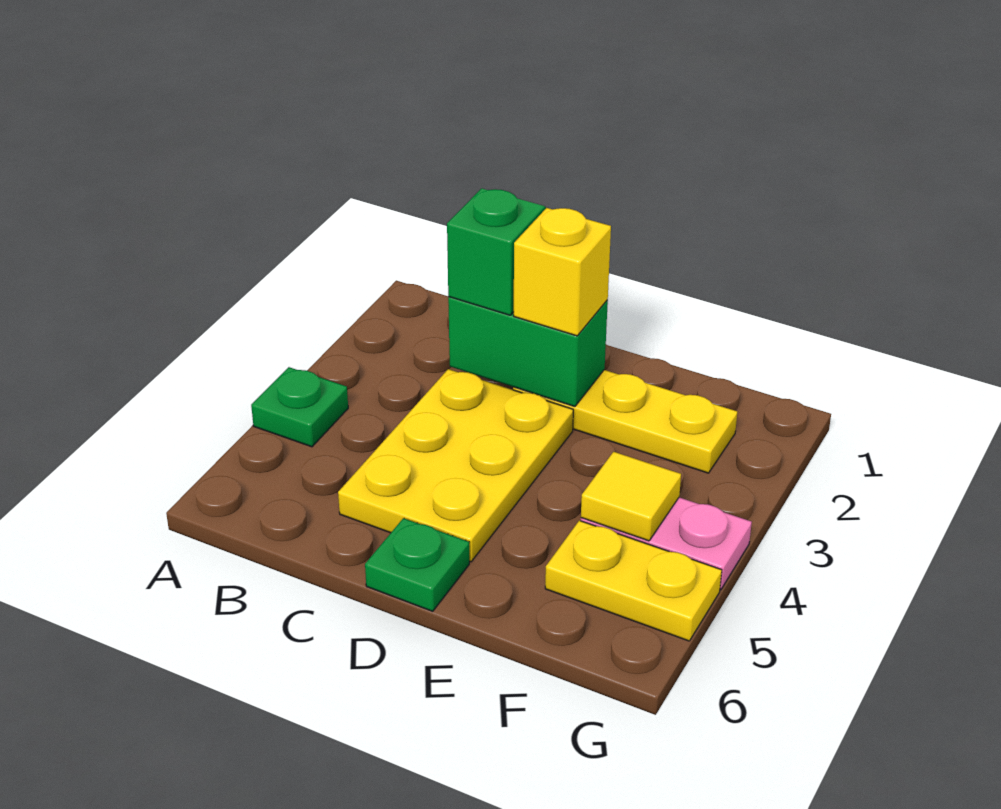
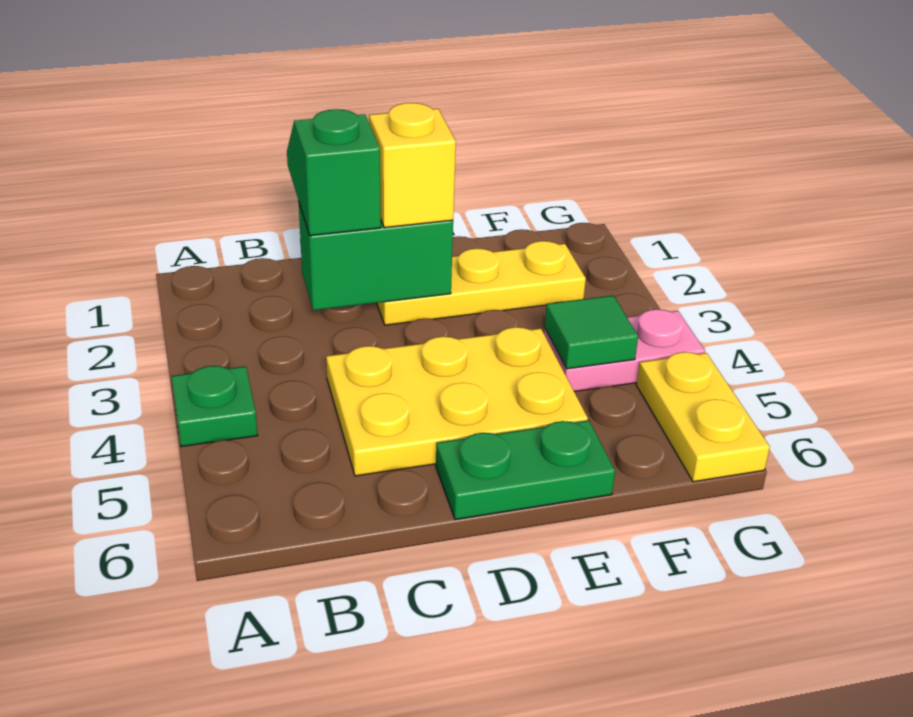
yellow plate C3:D5 level 1 -> yellow plate C4:E5 level 1
green plate D6 level 1 -> green plate D6:E6 level 1
yellow tile F4 level 2 -> green tile F4 level 2
yellow plate F5:G5 level 1 -> yellow plate G5:G6 level 1

